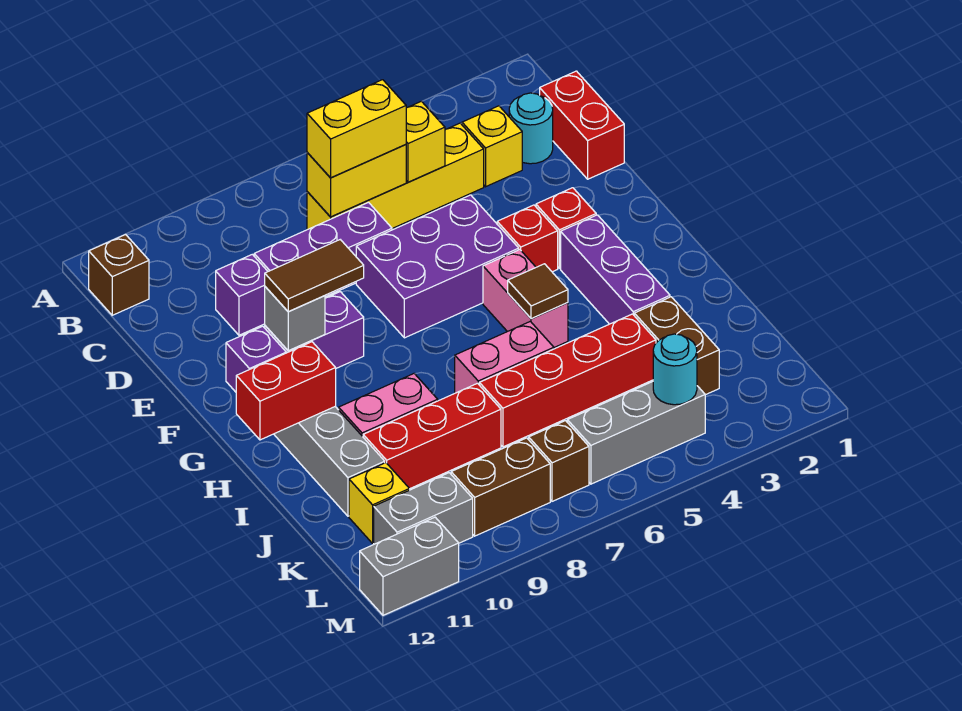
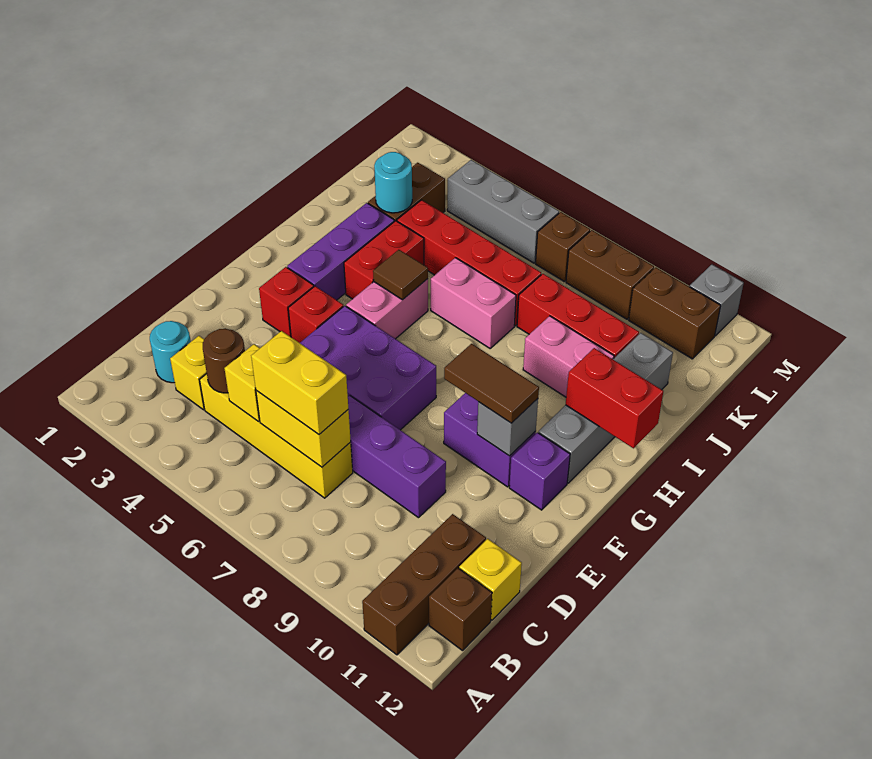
none -> brown brick A11:C11 level 1
red brick C1:D1 level 1 -> red brick H4:I4 level 1
none -> brown round brick C4 level 2
purple brick D10 level 1 -> none
yellow brick K11 level 1 -> yellow brick C12 level 1
cyan round brick L4 level 2 -> cyan round brick J3 level 2
grey brick L10:L11 level 1 -> brown brick L10:L11 level 1
grey brick M11:M12 level 1 -> grey brick M11 level 1

